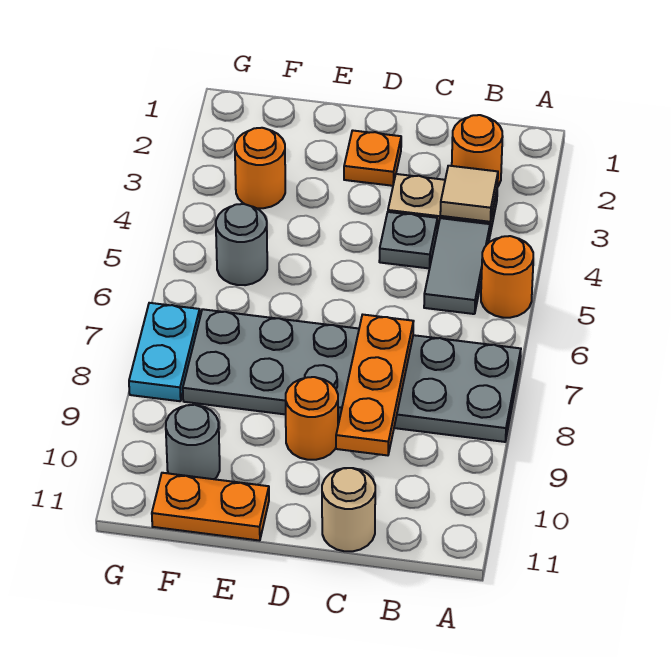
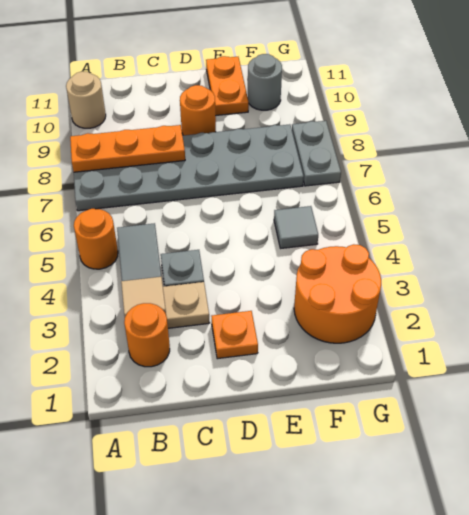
orange plate C7:C9 level 2 -> orange plate A8:C8 level 2
tan round brick C11 level 1 -> tan round brick A10 level 1
orange plate E11:F11 level 1 -> orange plate E10:E11 level 1
orange round brick F3 level 1 -> orange round brick F2:G3 level 1
grey round brick F5 level 1 -> grey tile F5 level 1
cyan plate G7:G8 level 1 -> grey plate G7:G8 level 1

